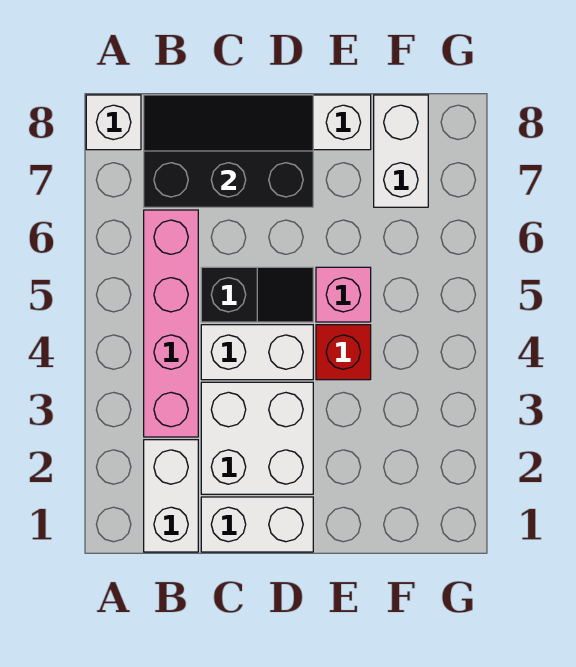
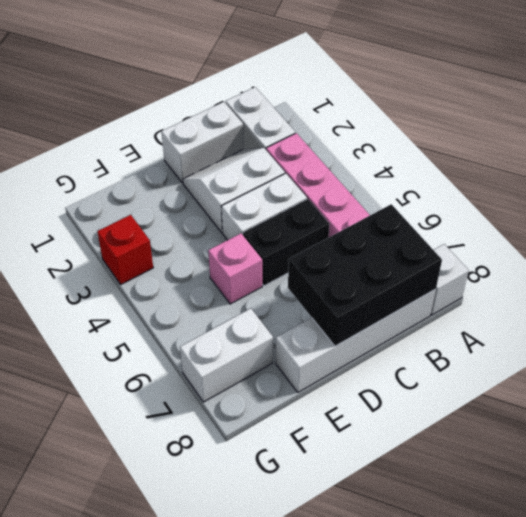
black slope B7:D8 level 2 top 7 -> black brick B7:D8 level 2
white brick C2:D3 level 1 -> white slope C2:D3 level 1 top 3
black slope C5:D5 level 1 top C -> black brick C5:D5 level 1
red brick E4 level 1 -> red brick G3 level 1
white brick F7:F8 level 1 -> white brick F7:G7 level 1

